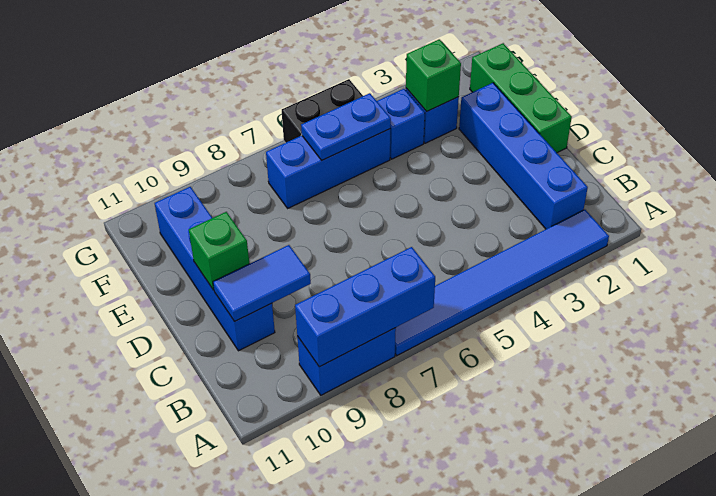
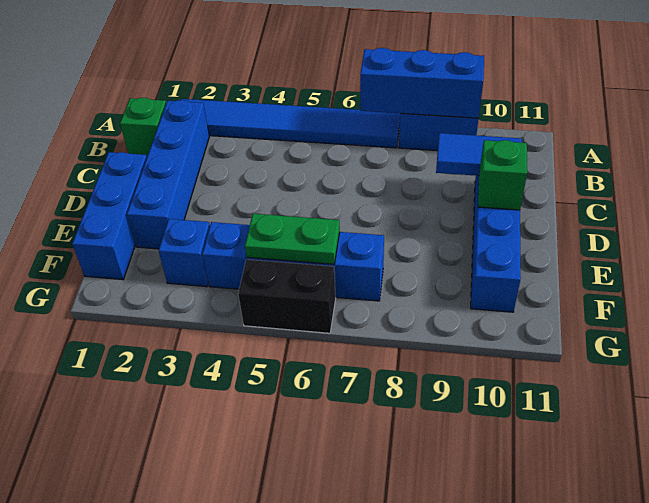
green brick D1:F1 level 1 -> blue brick D1:F1 level 1
green brick F3 level 2 -> green brick B1 level 1
blue plate F5:F6 level 2 -> green plate F5:F6 level 2

